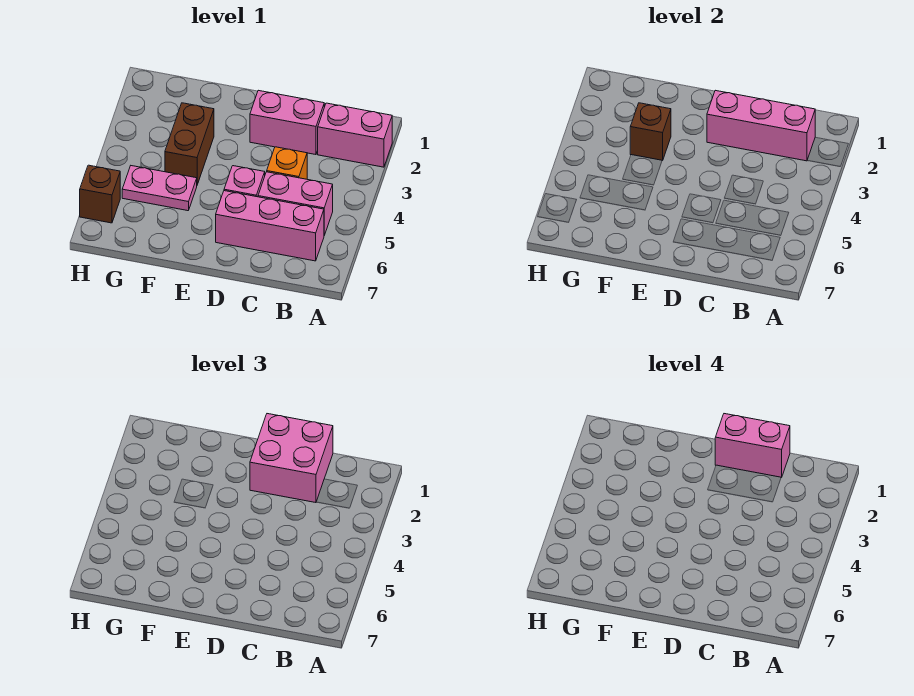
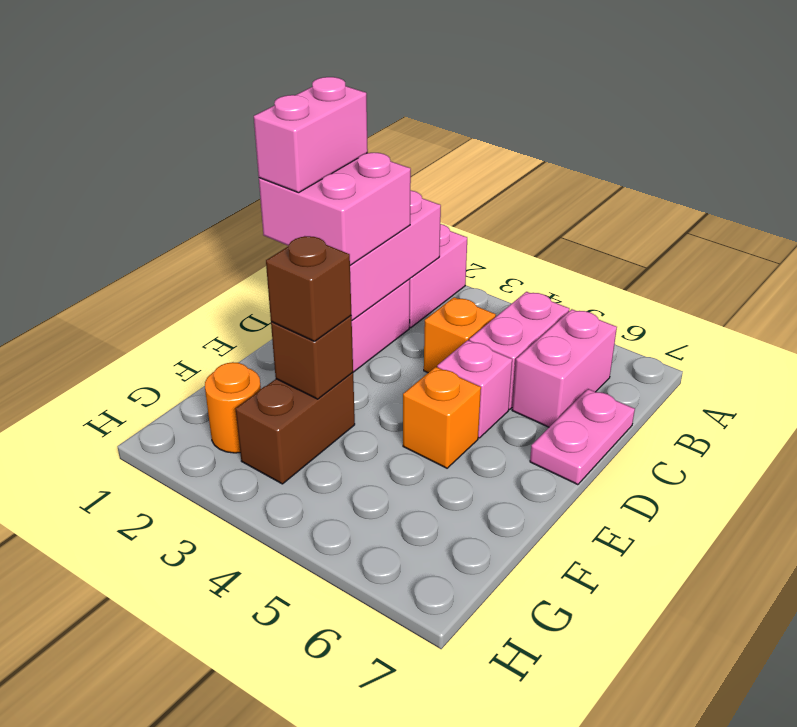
pink brick B6:D6 level 1 -> pink brick B6:C6 level 1
none -> orange brick E5 level 1
brown brick F3:F4 level 1 -> brown brick F3:G3 level 1
pink plate F5:G5 level 1 -> pink plate C7:D7 level 1
none -> orange round brick G2 level 1
brown brick H6 level 1 -> brown brick F3 level 3

